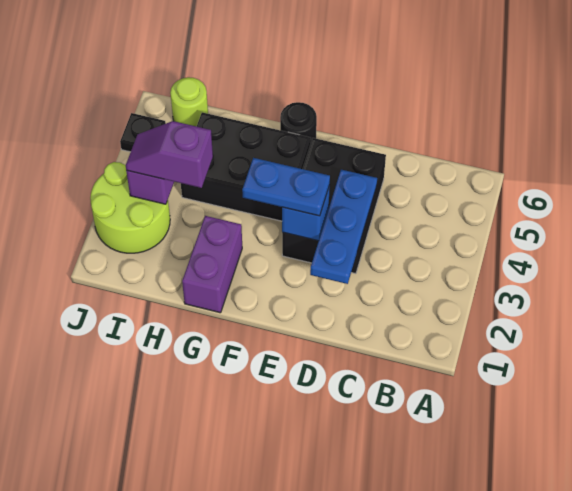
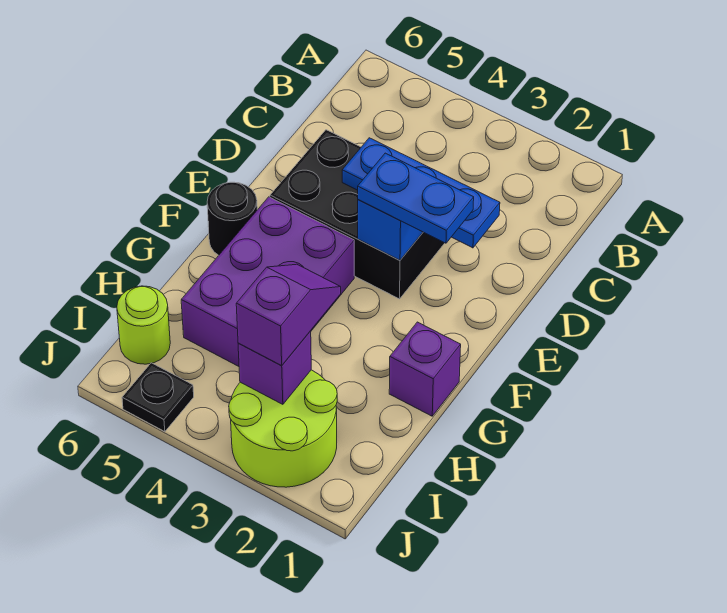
blue plate E3:F3 level 3 -> blue plate E2:E3 level 3
black brick F4:H5 level 1 -> purple brick F4:H5 level 1
purple brick G1:G2 level 1 -> purple brick G1 level 1
purple slope H3:I3 level 3 top H -> purple slope H3:I3 level 3 top I

